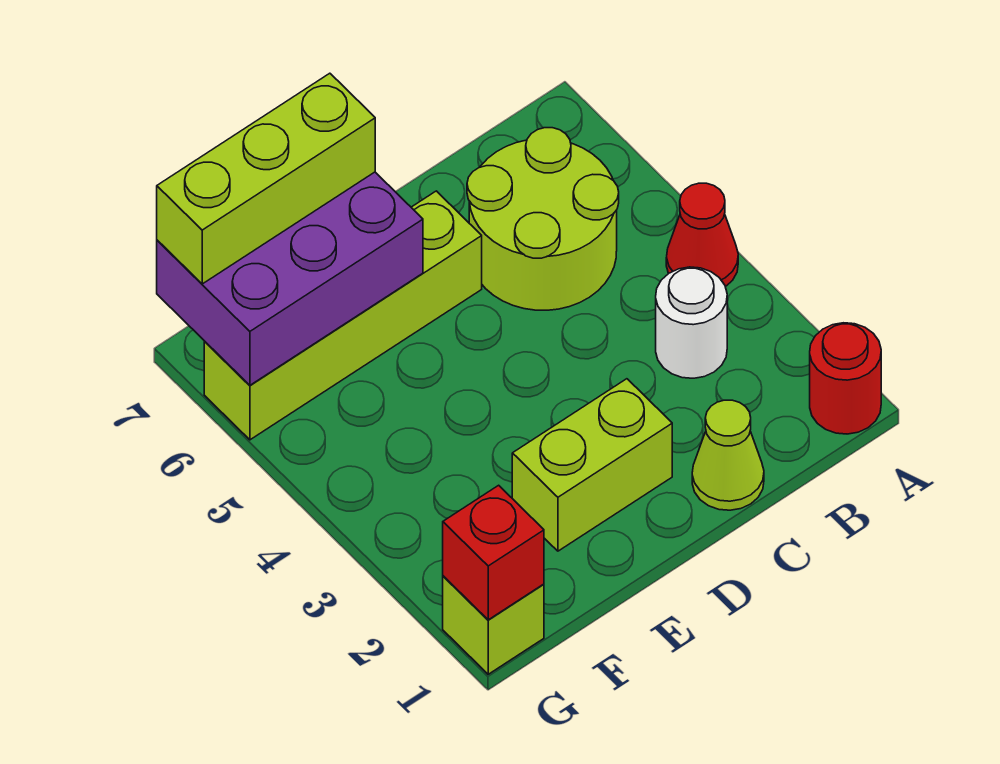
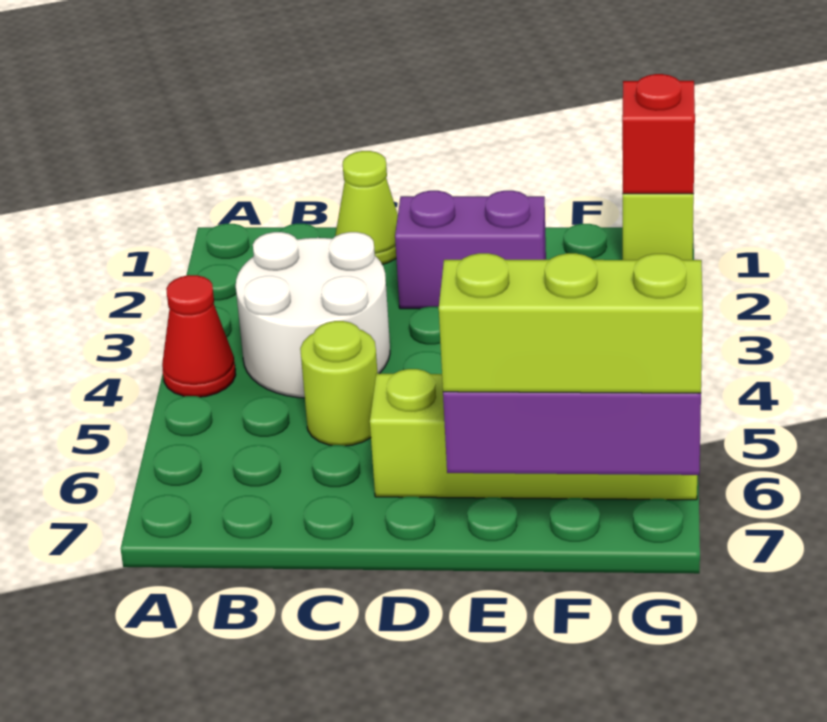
red round brick A1 level 1 -> none
white round brick B3 level 1 -> white round brick B3:C4 level 1
lime round brick B5:C6 level 1 -> lime round brick C5 level 1
lime brick D2:E2 level 1 -> purple brick D2:E2 level 1

